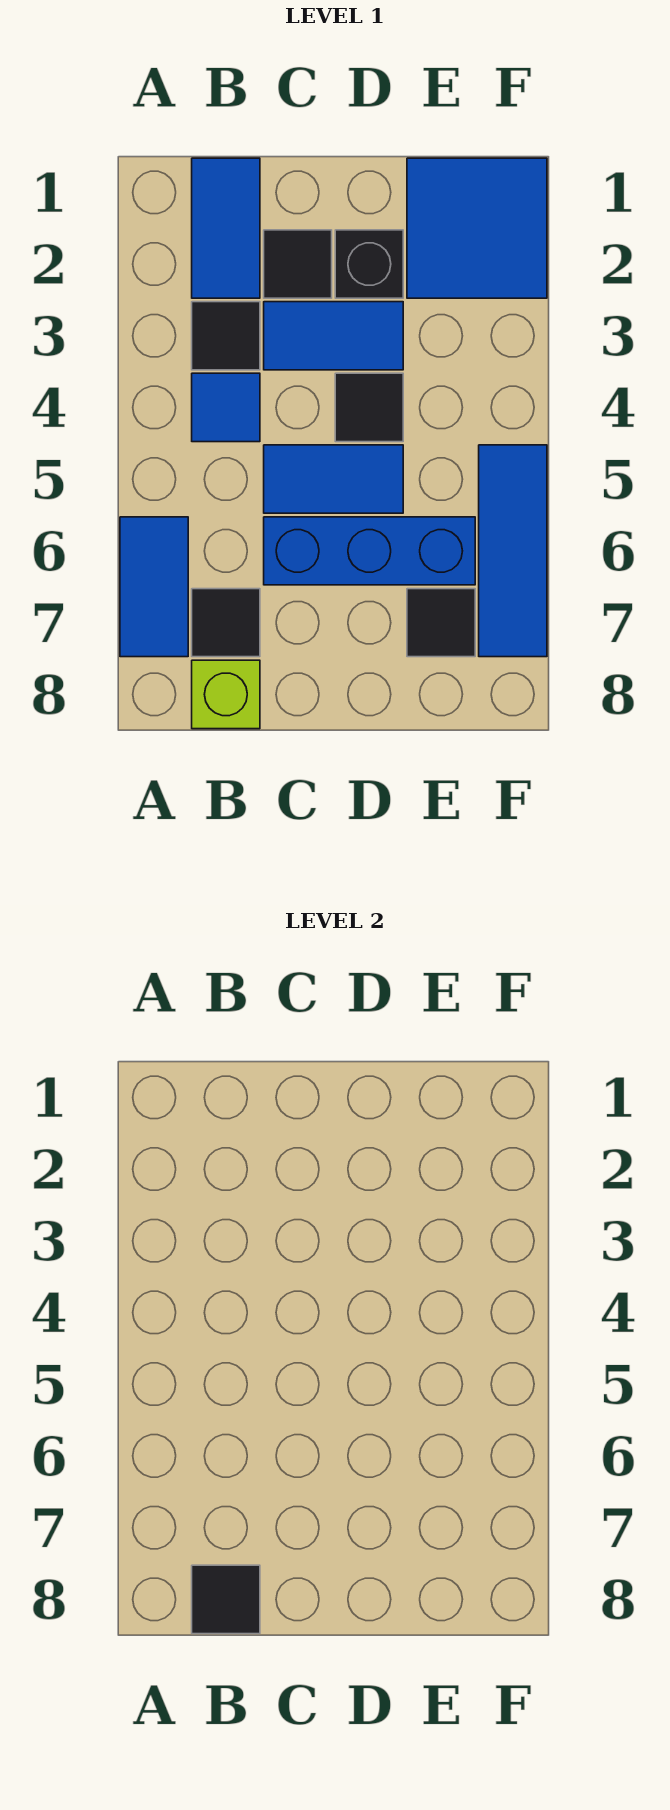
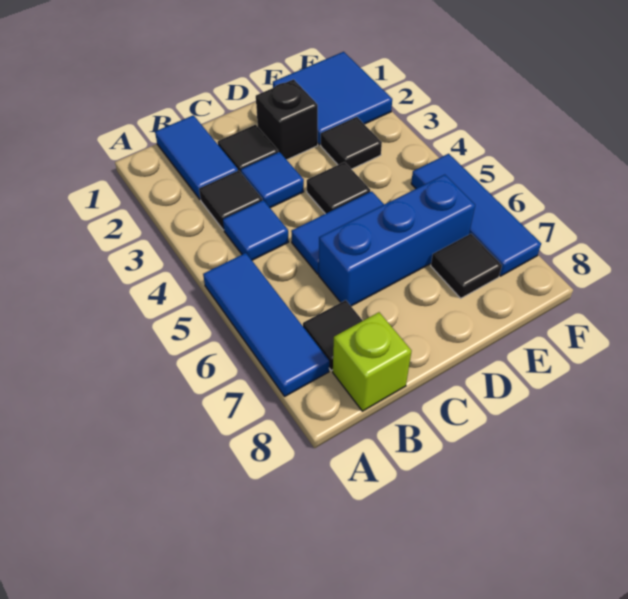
blue tile A6:A7 level 1 -> blue tile A5:A7 level 1
black tile B8 level 2 -> black tile E3 level 1
blue tile C3:D3 level 1 -> blue tile C3 level 1

